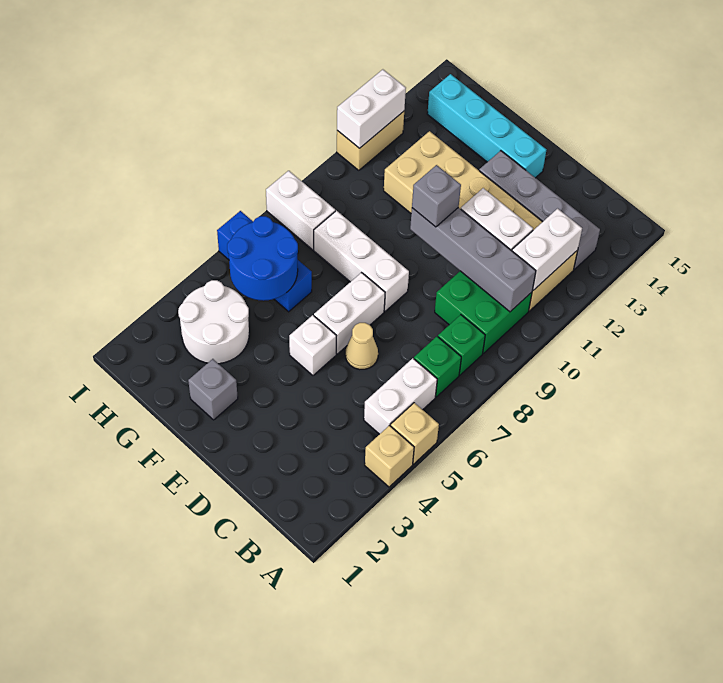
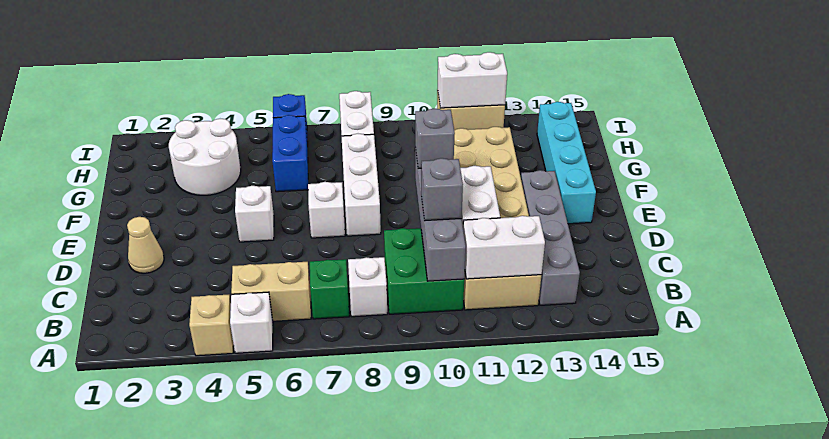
tan brick A5 level 1 -> white brick A5 level 1
white brick B5:B6 level 1 -> tan brick B5:B6 level 1
green brick B8 level 1 -> white brick B8 level 1
tan cone D6 level 1 -> tan cone D2 level 1
white brick E6:E7 level 1 -> white brick E7 level 1
grey brick F2 level 1 -> grey brick C10 level 3
blue round brick G5:H6 level 2 -> none

